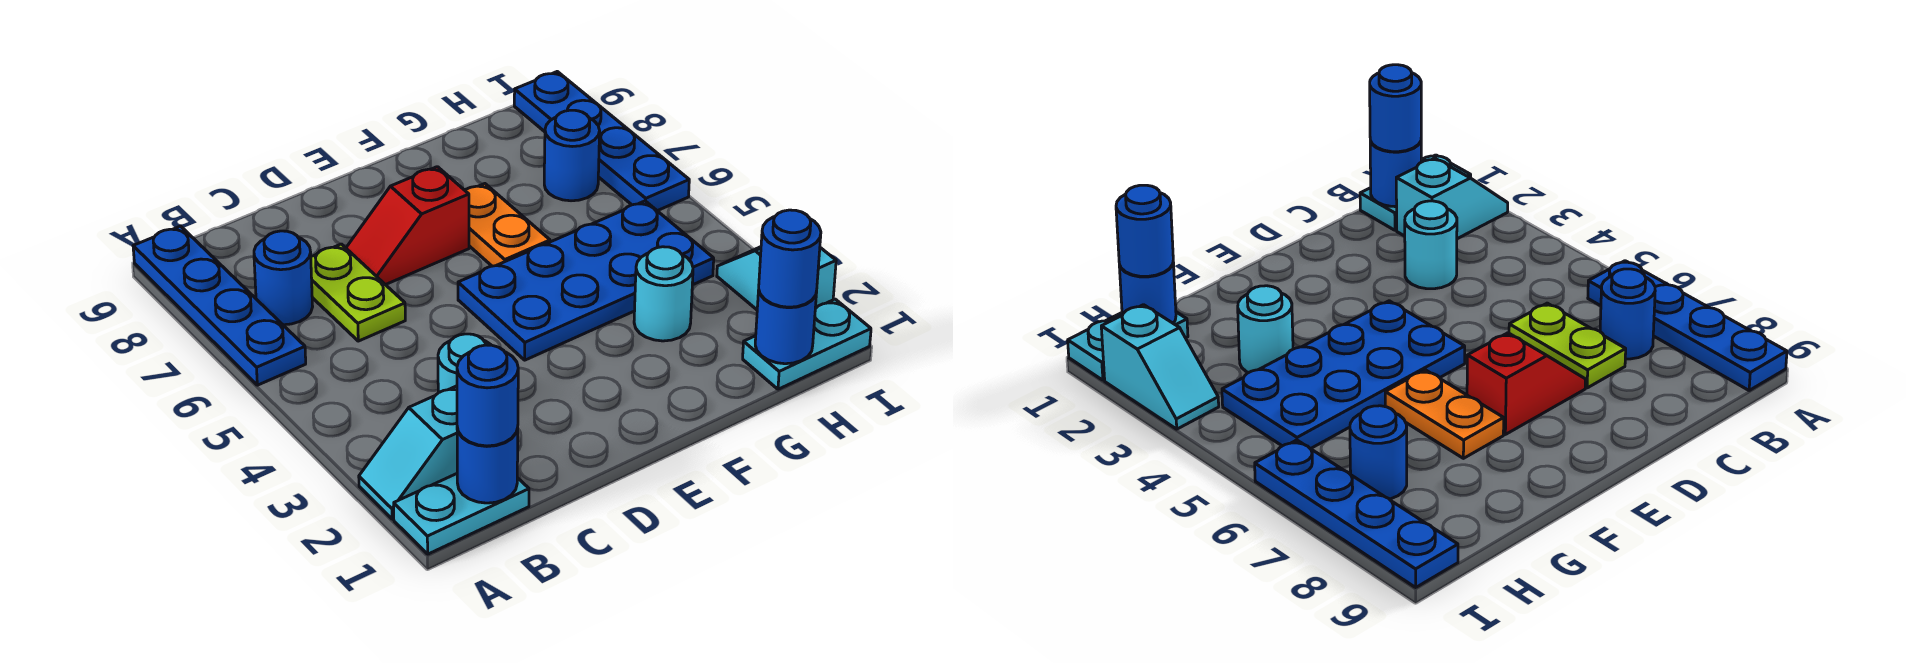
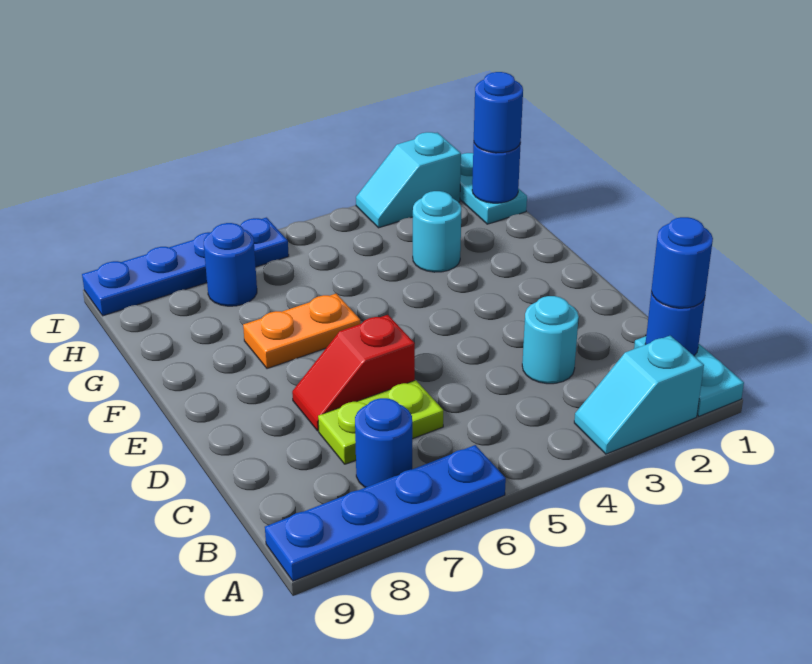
cyan slope A2:B2 level 1 top B -> cyan slope A2:A3 level 1 top 2
red slope D7:E7 level 1 top E -> red slope D6:D7 level 1 top 6
blue plate E4:H5 level 1 -> none

